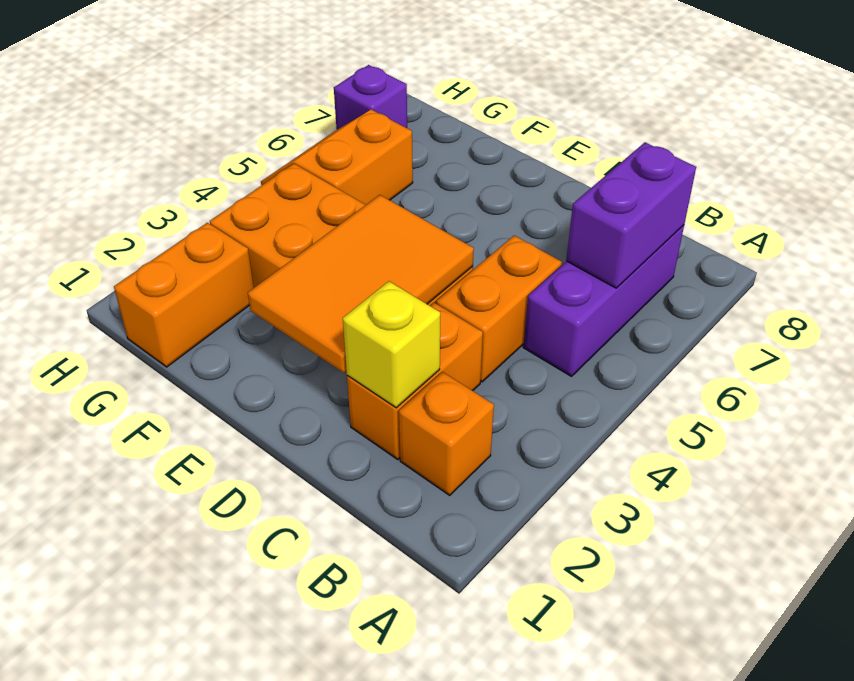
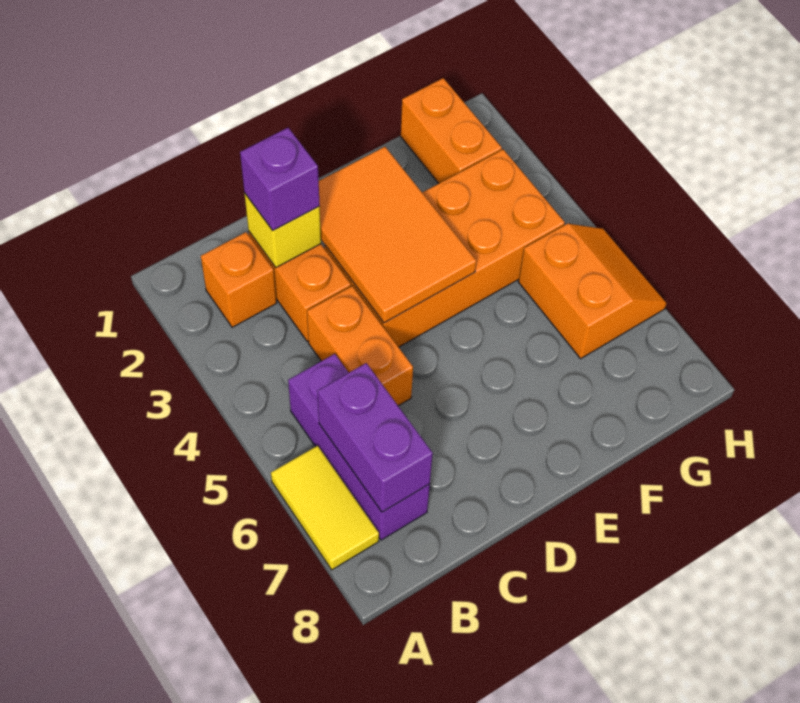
none -> yellow tile A6:A7 level 1
purple brick H7 level 1 -> purple brick C2 level 3

